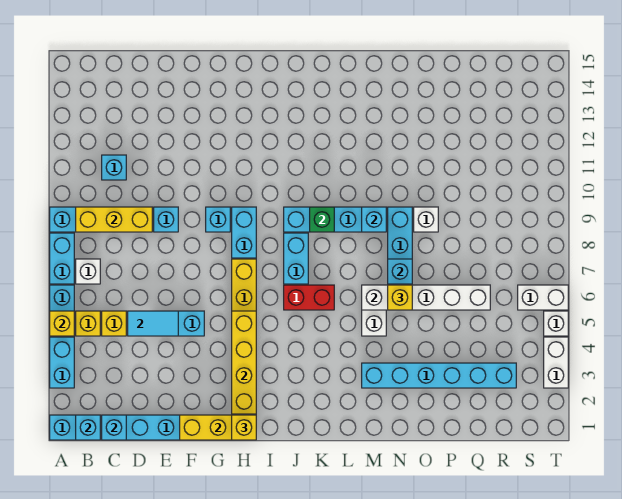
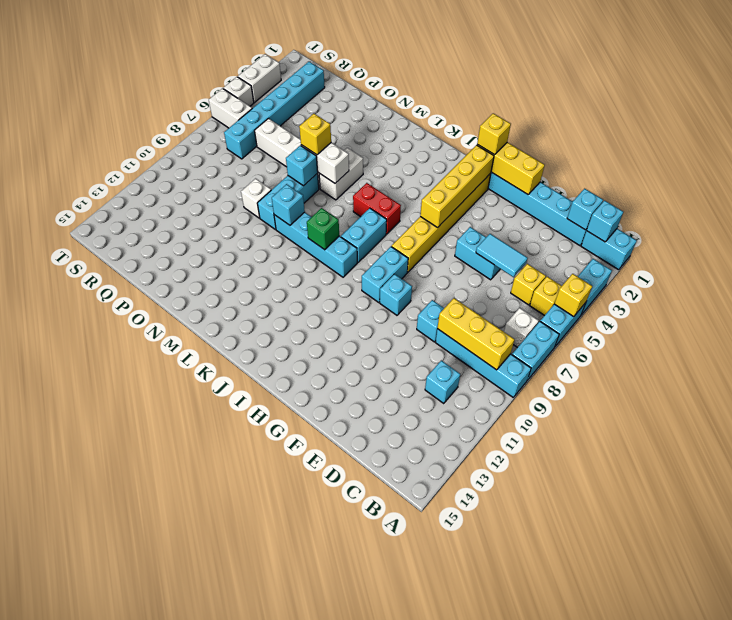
cyan brick M3:R3 level 1 -> cyan brick R2:R7 level 1

